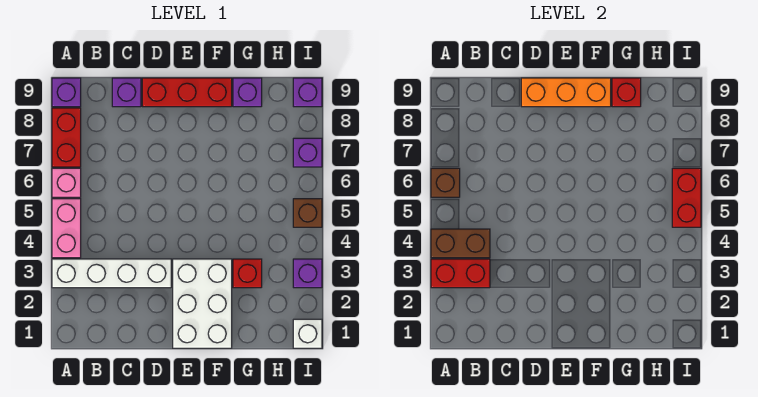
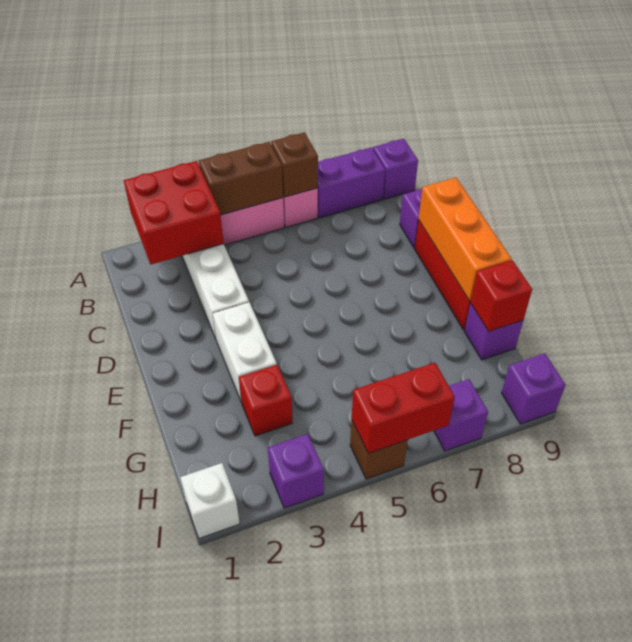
red brick A3:B3 level 2 -> red brick A2:B3 level 2
brown brick A4:B4 level 2 -> brown brick A4:A5 level 2
red brick A7:A8 level 1 -> purple brick A7:A8 level 1
white brick E1:F3 level 1 -> white brick E3:F3 level 1

